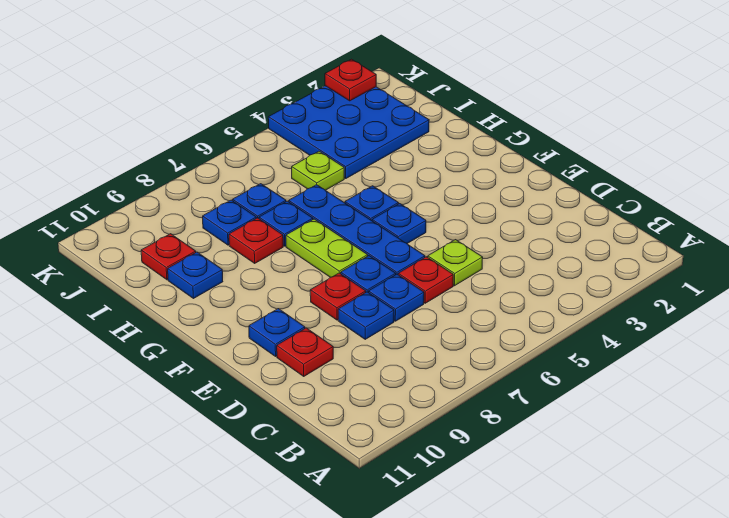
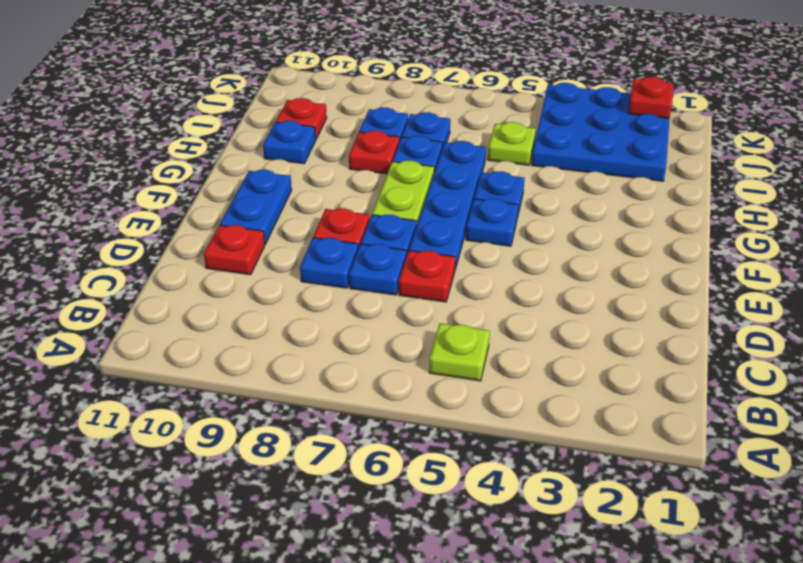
lime plate D5 level 1 -> lime plate B5 level 1
blue plate E10 level 1 -> blue plate E10:F10 level 1

